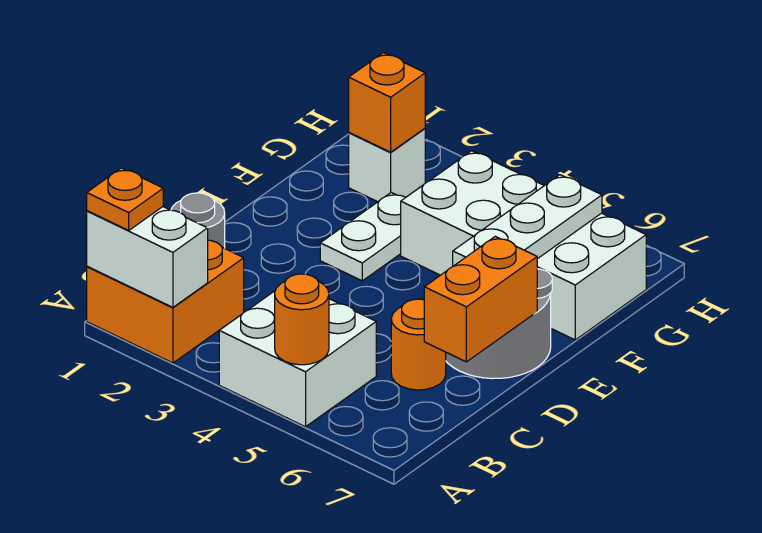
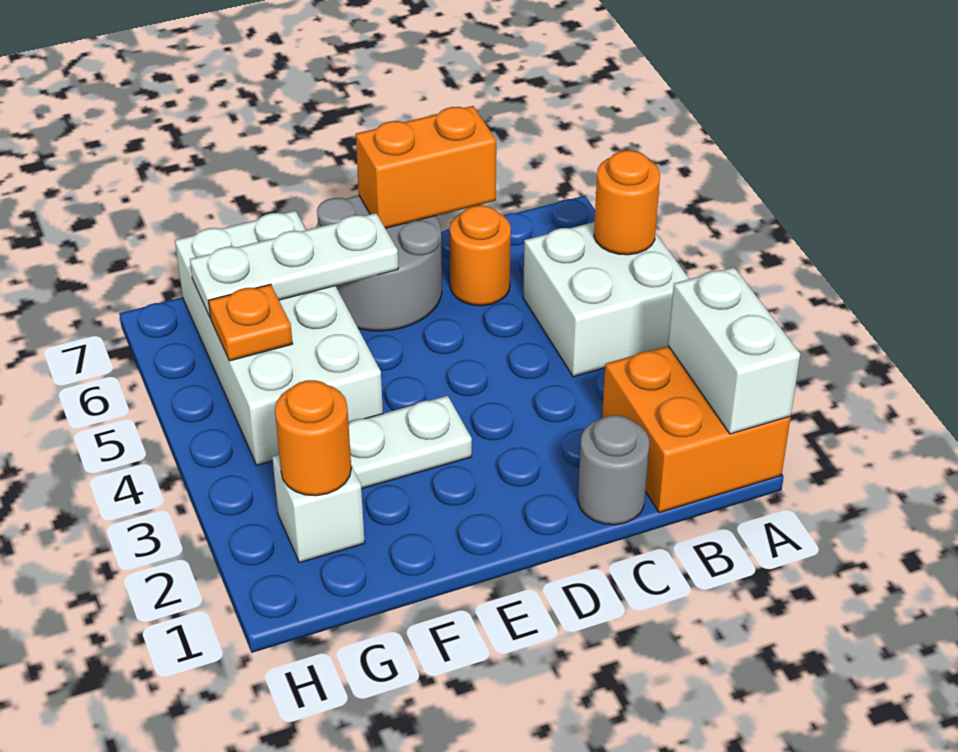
orange plate A1 level 3 -> orange plate G5 level 2
orange brick G2 level 2 -> orange round brick G2 level 2

